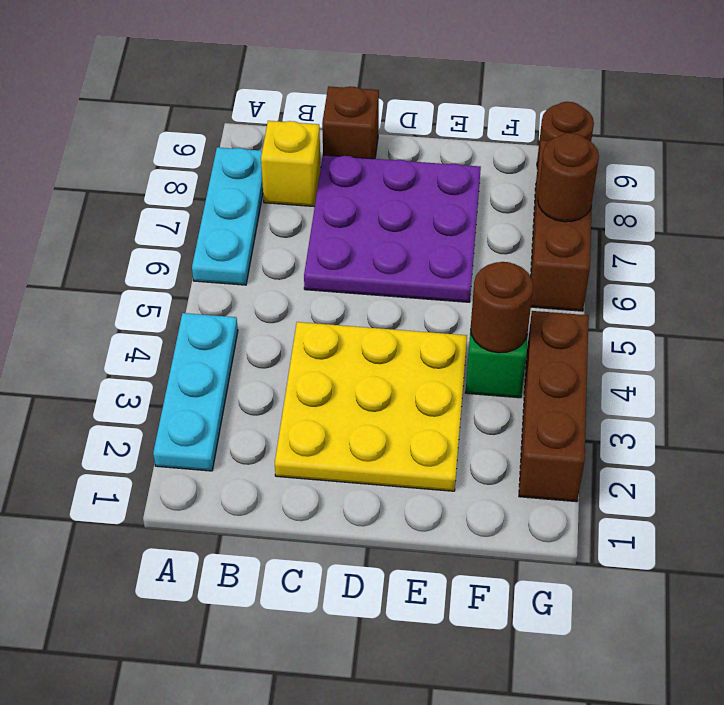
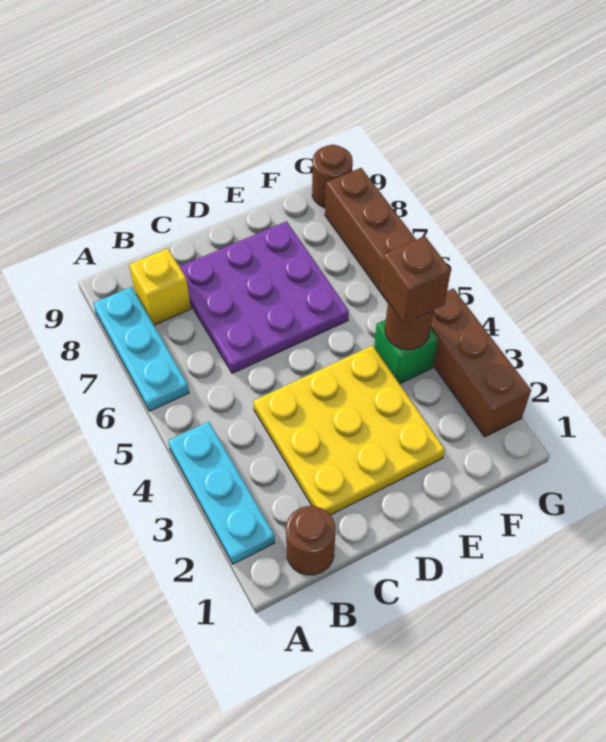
brown brick C9 level 1 -> brown brick F4 level 3
brown round brick G7 level 2 -> brown round brick B1 level 1

